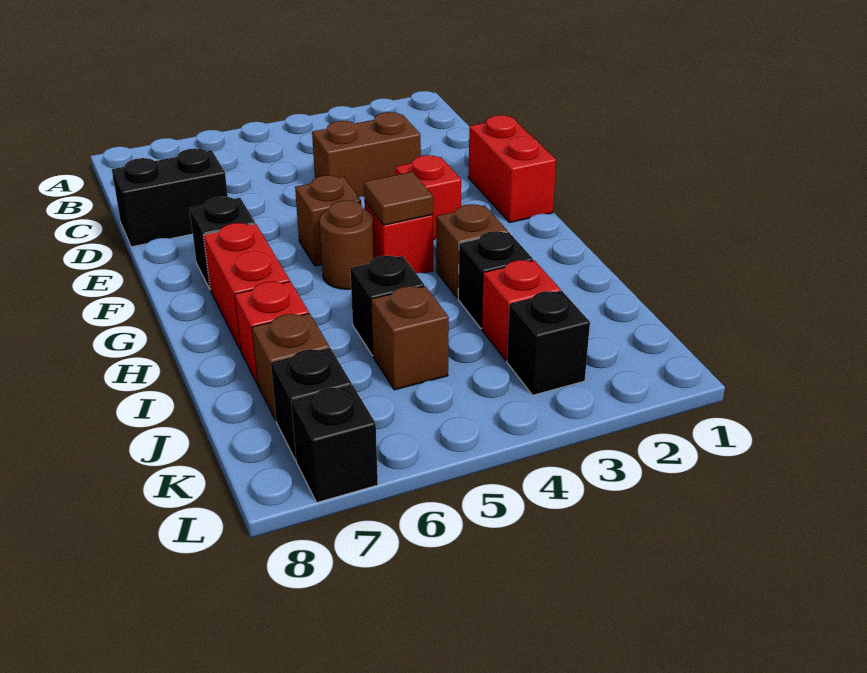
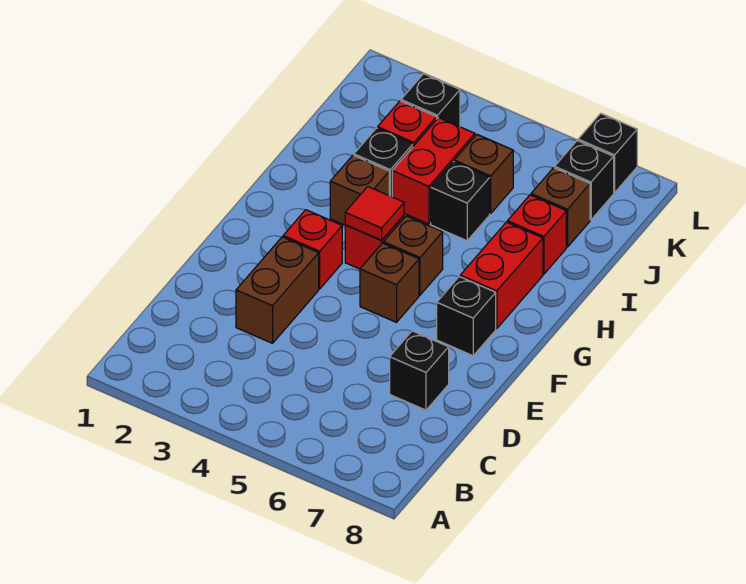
brown brick D3:D4 level 1 -> brown brick D3:E3 level 1
black brick D7:D8 level 1 -> black brick D7 level 1
red brick E1:F1 level 1 -> red brick I4:J4 level 1
brown tile G4 level 2 -> red tile G4 level 2
brown round brick G5 level 1 -> brown brick G5 level 1

